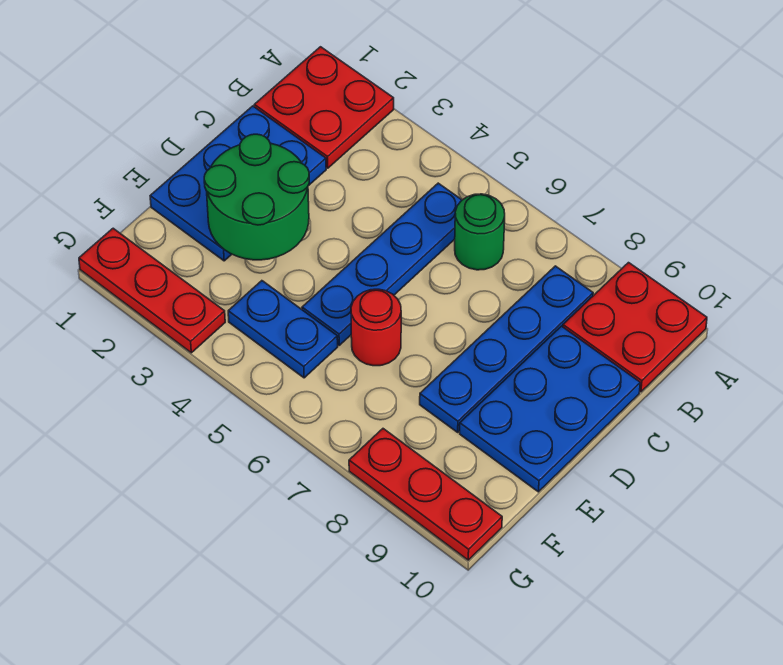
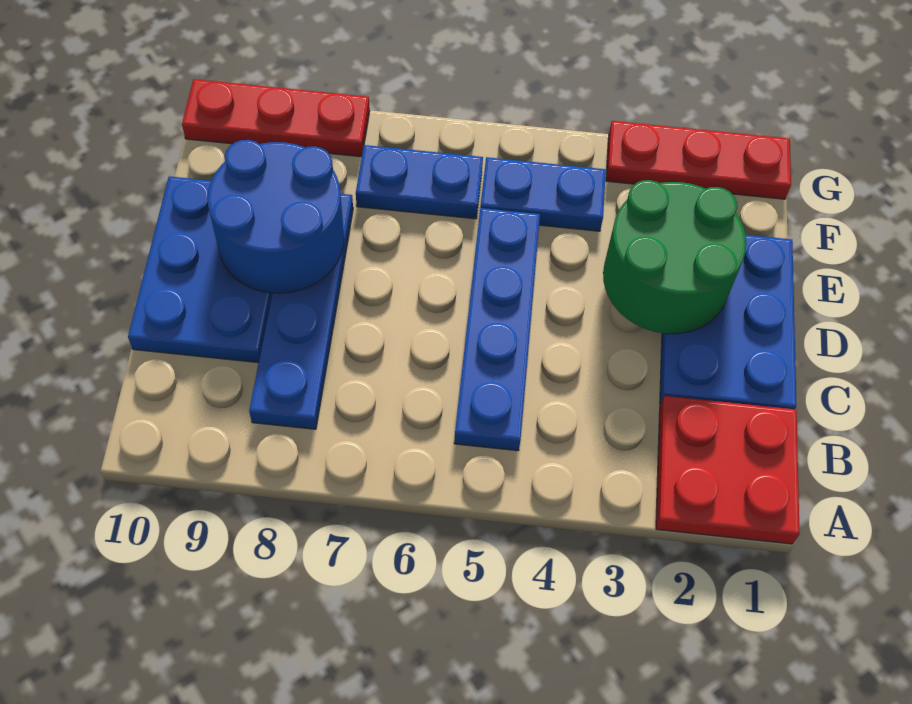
red plate A9:B10 level 1 -> none
green round brick B6 level 1 -> none
none -> blue round brick D8:E9 level 2
red round brick E6 level 1 -> none
none -> blue plate F6:F7 level 1

